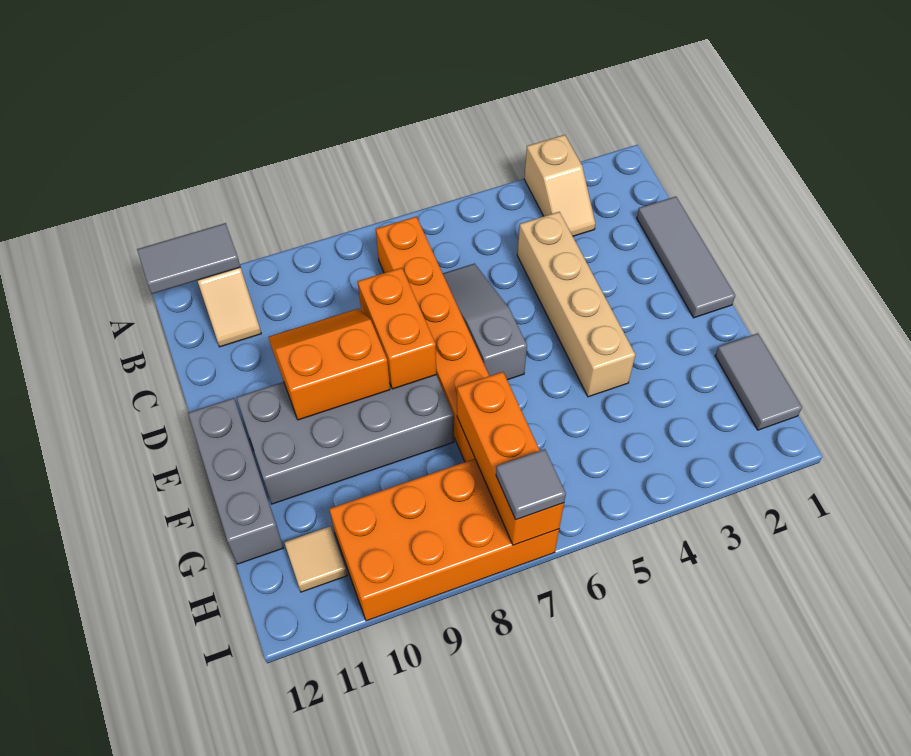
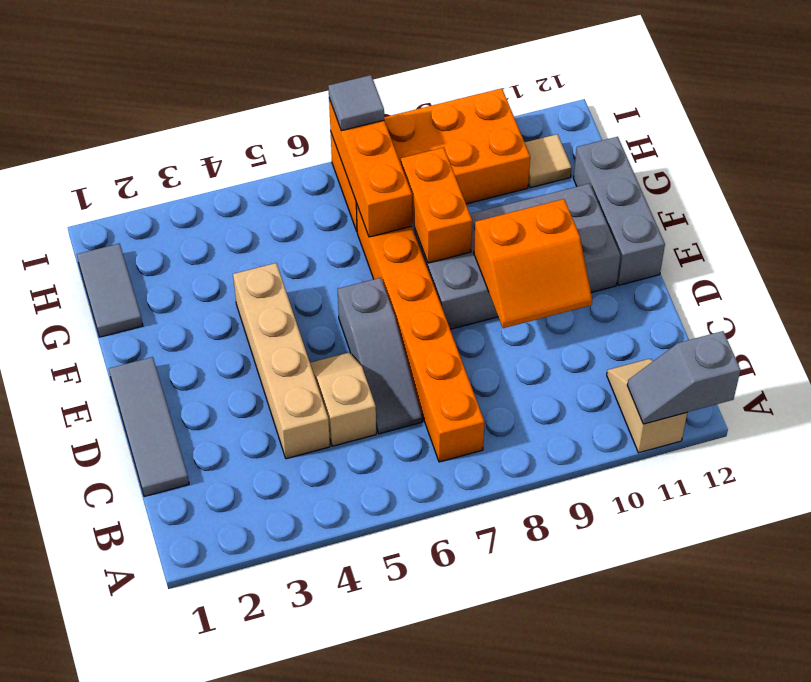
tan slope A3:B3 level 1 top A -> tan slope C5:D5 level 1 top C
grey tile A11:A12 level 2 -> grey slope A11:A12 level 2 top 12
orange brick D8:E8 level 2 -> orange brick F8:G8 level 2

